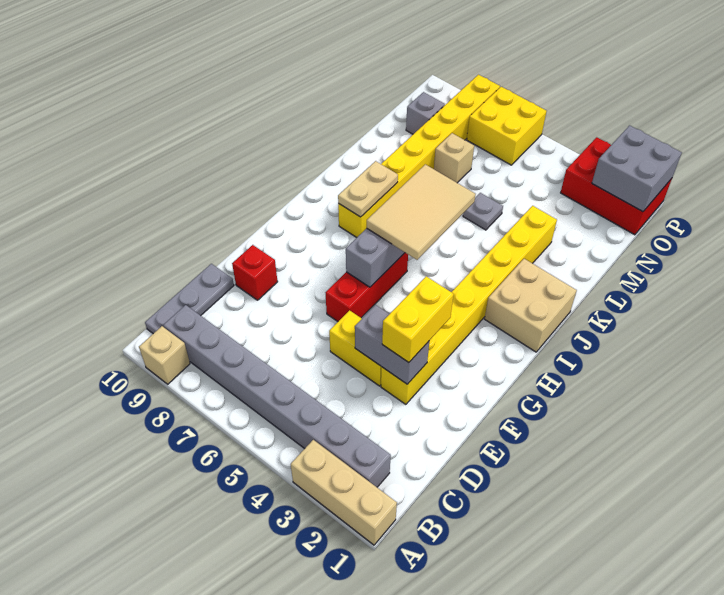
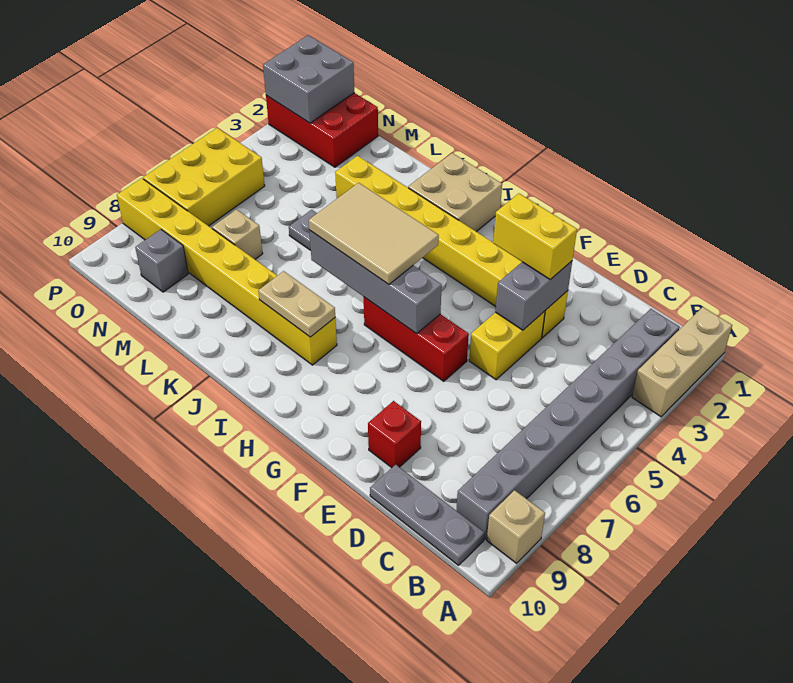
red brick O1:P3 level 1 -> red brick N1:P2 level 1
yellow brick O6:P7 level 1 -> yellow brick O5:P7 level 1

